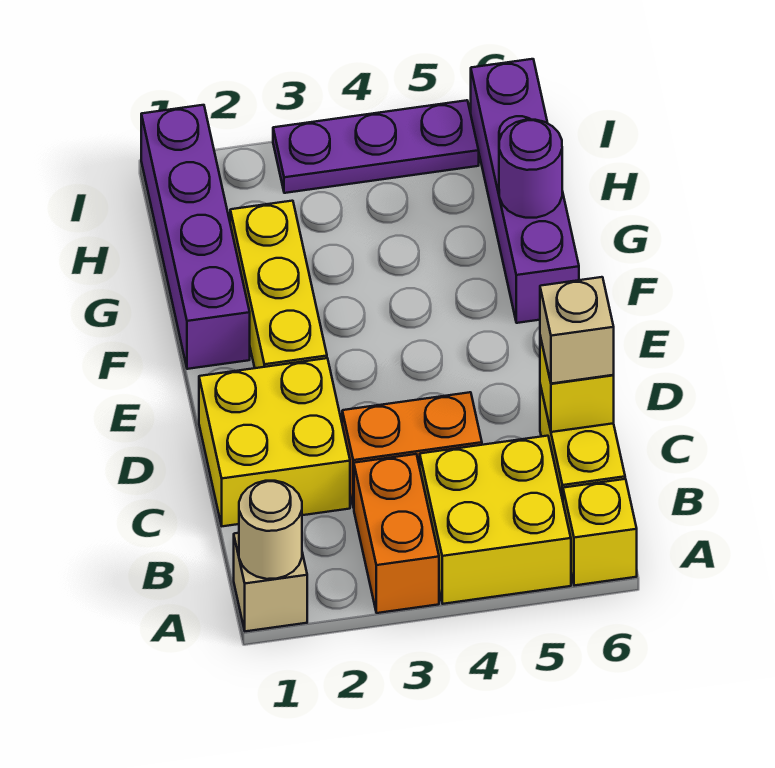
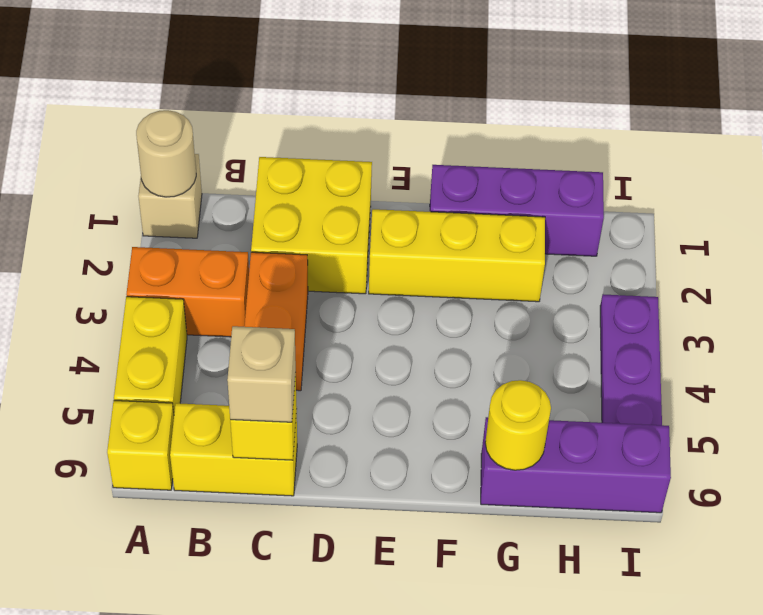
yellow brick A4:B5 level 1 -> yellow brick A4:A5 level 1
purple brick F1:I1 level 1 -> purple brick F1:H1 level 1
purple brick F6:I6 level 1 -> purple brick G6:I6 level 1
purple round brick G6 level 2 -> yellow round brick G6 level 2

